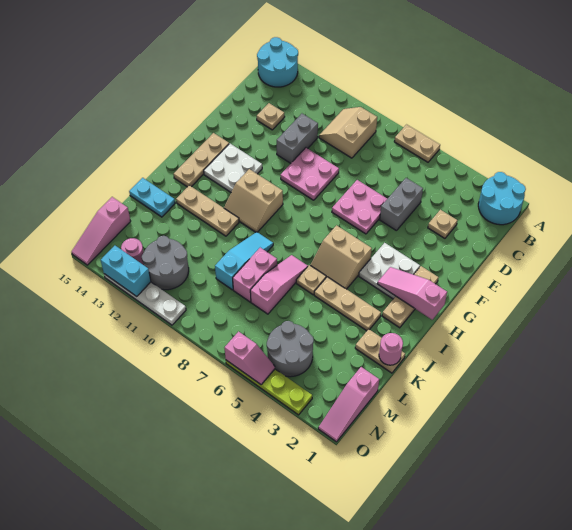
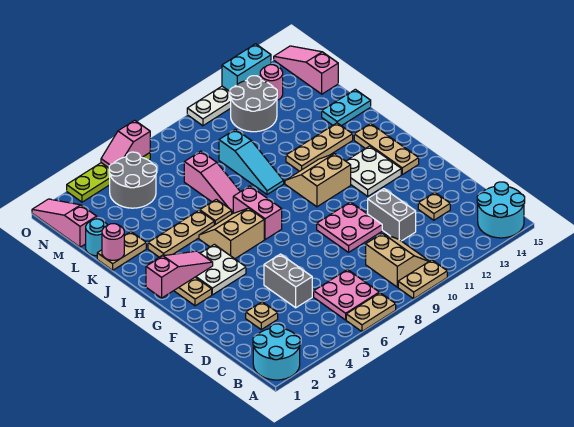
none -> tan plate A9:A10 level 1
pink plate E6:F7 level 1 -> pink plate B6:C7 level 1
pink brick K8:L8 level 1 -> pink brick H7:I7 level 1
none -> cyan round brick L1 level 1

